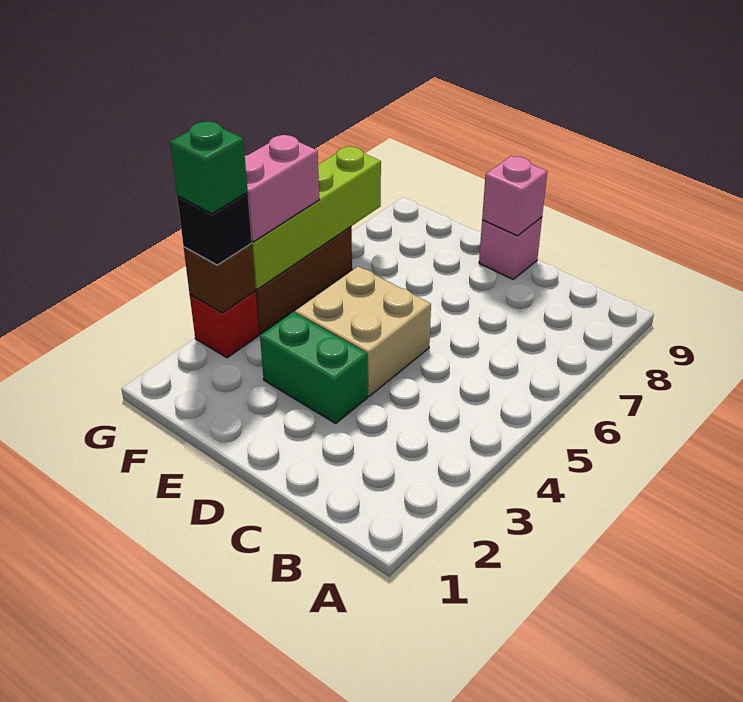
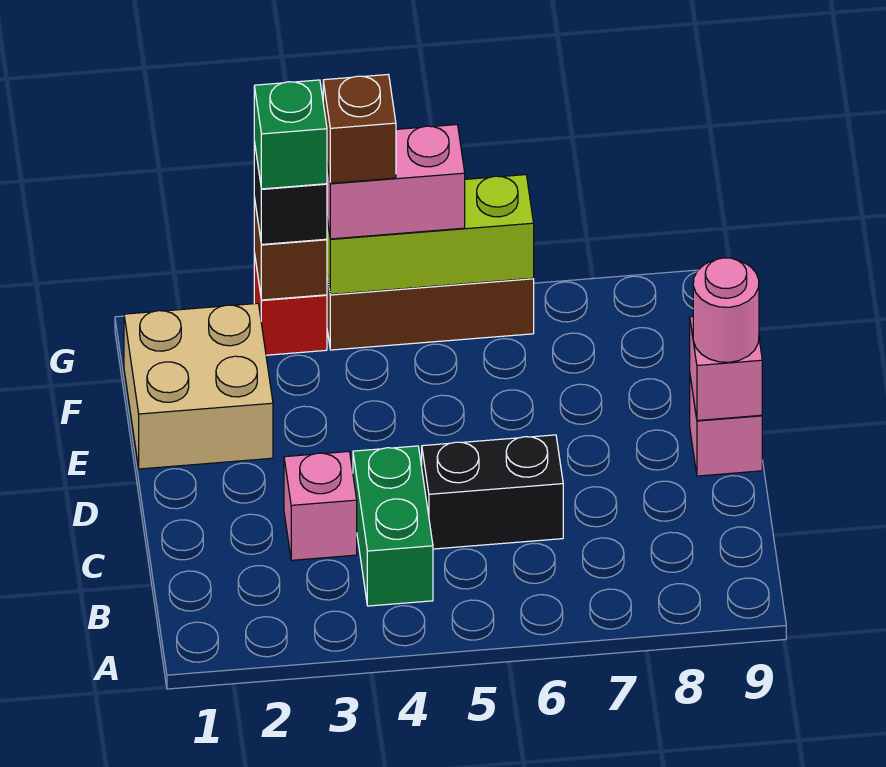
none -> pink brick C3 level 1
none -> black brick C5:C6 level 1
green brick D3:E3 level 1 -> green brick B4:C4 level 1
tan brick D4:E5 level 1 -> tan brick E1:F2 level 1
none -> pink round brick D9 level 3
lime brick G4:G7 level 2 -> lime brick G4:G6 level 2
none -> brown brick G4 level 4

